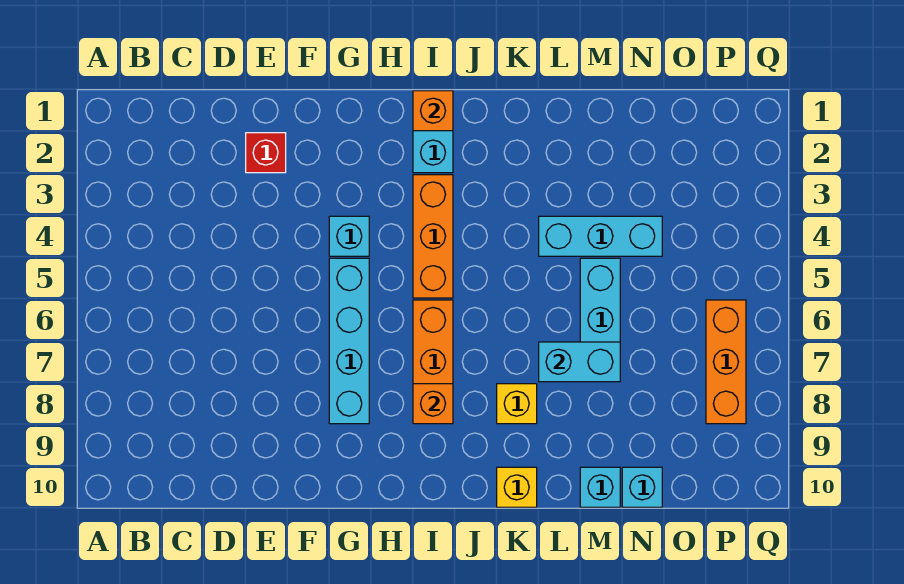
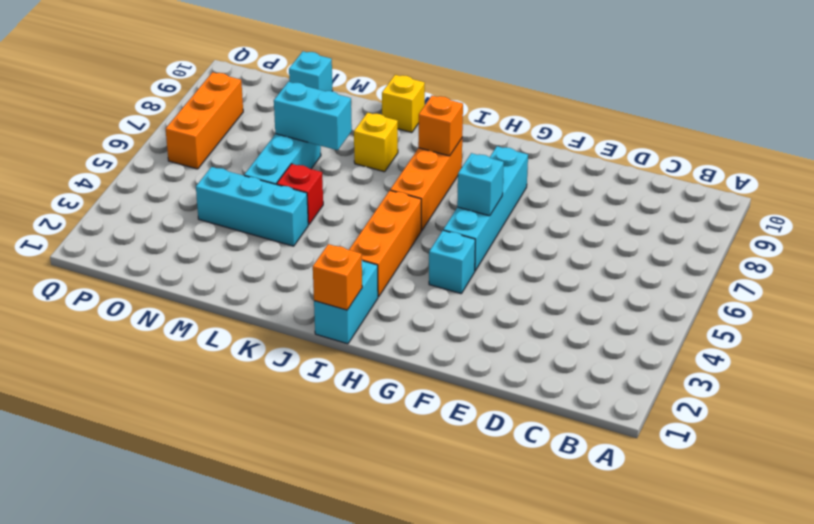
red brick E2 level 1 -> red brick L5 level 1
cyan brick M10 level 1 -> cyan brick G6 level 2

